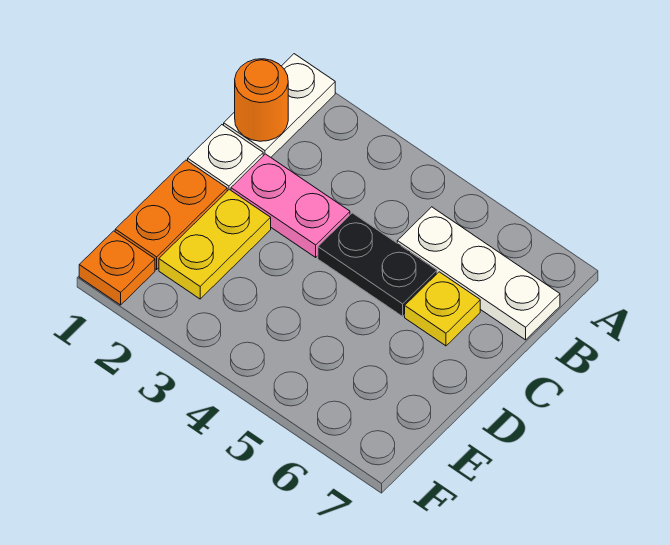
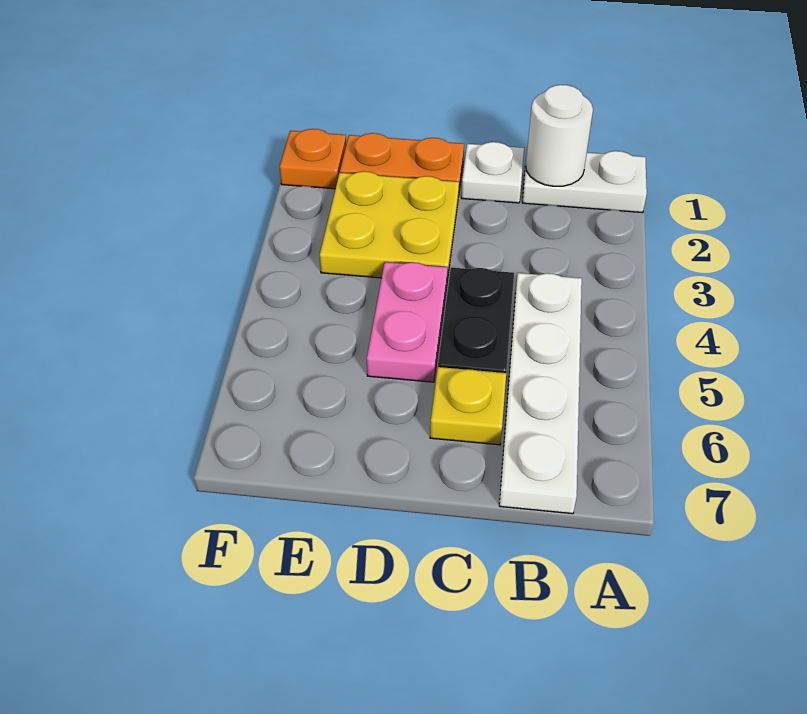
orange round brick B1 level 2 -> white round brick B1 level 2
white plate B5:B7 level 1 -> white plate B4:B7 level 1
pink plate C2:C3 level 1 -> pink plate D4:D5 level 1
yellow plate D2:E2 level 1 -> yellow plate D2:E3 level 1

